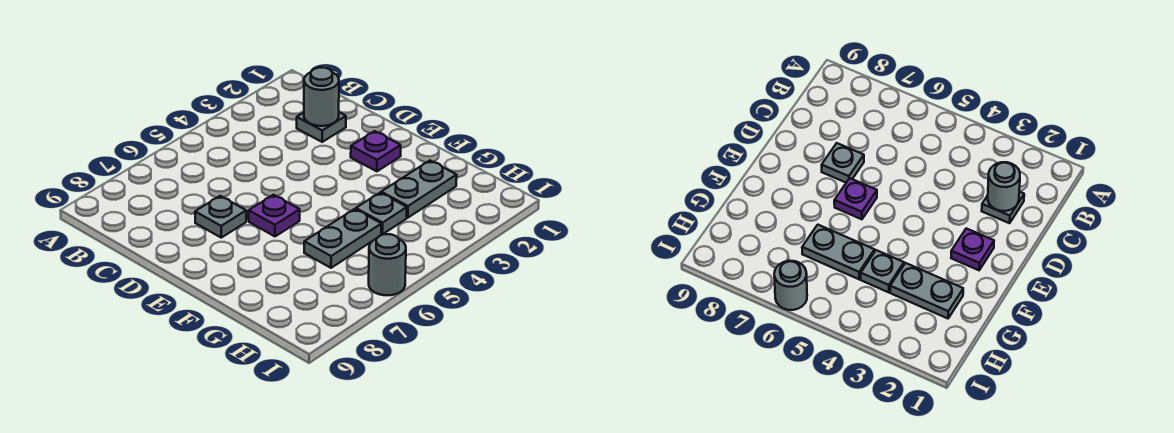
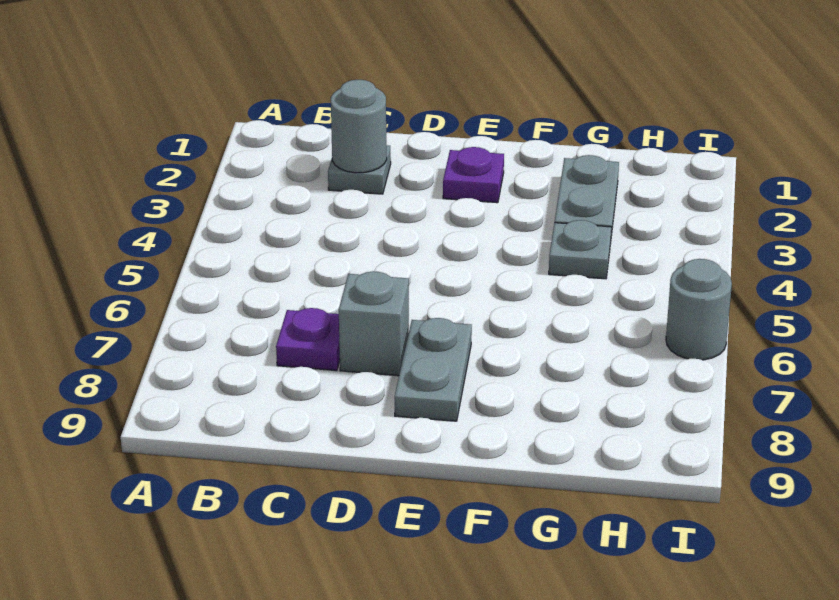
grey plate D7 level 1 -> grey brick D7 level 1
purple plate E6 level 1 -> purple plate C7 level 1
grey plate G5:G6 level 1 -> grey plate E7:E8 level 1

